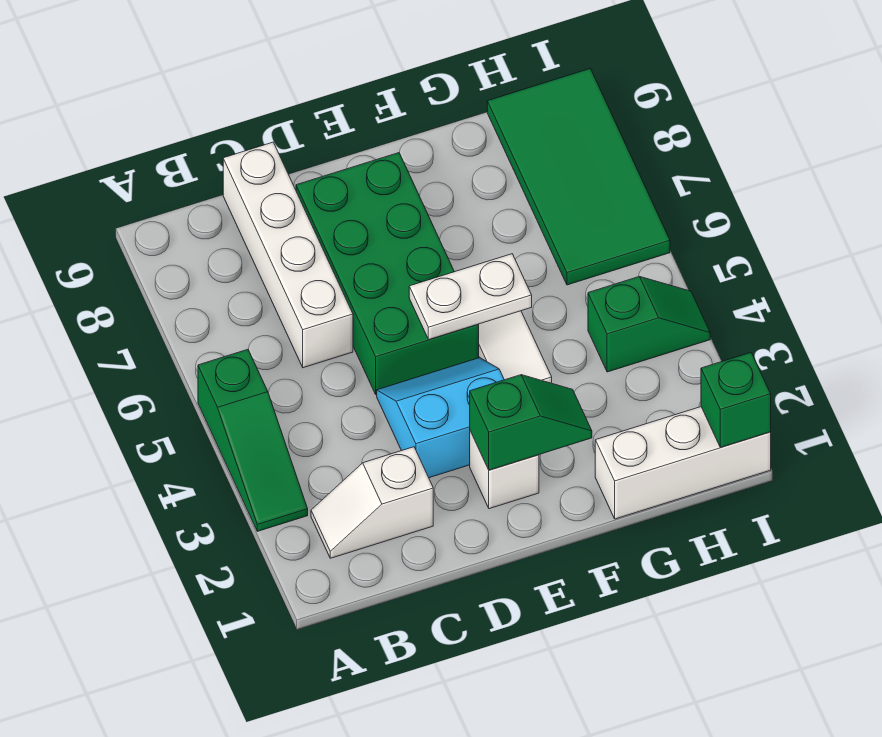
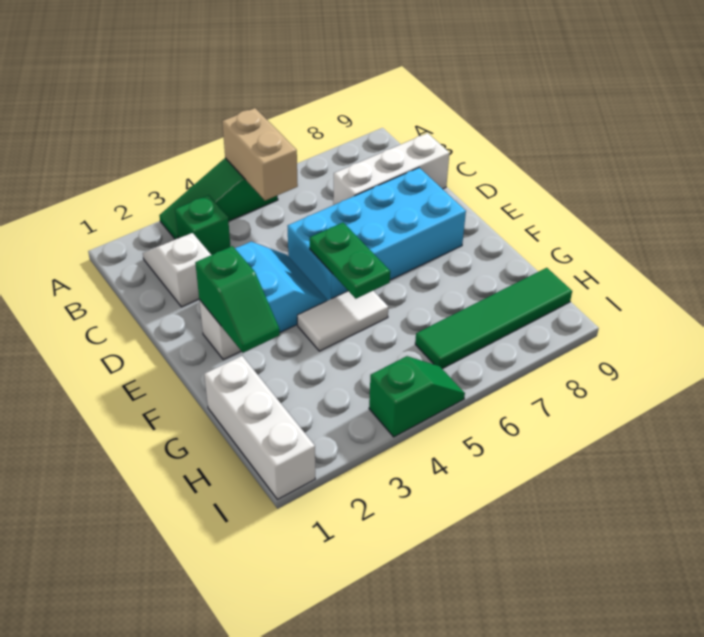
none -> tan brick A5:B5 level 2
white brick C6:C9 level 1 -> white brick C7:C9 level 1
green brick D5:E8 level 1 -> cyan brick D5:E8 level 1
white plate E5:F5 level 2 -> green plate E5:F5 level 2
green slope H4:I4 level 1 top H -> green slope I4:I5 level 1 top 4
green tile H6:I9 level 1 -> green tile H6:H9 level 1
green brick I1 level 2 -> green brick B3 level 1

